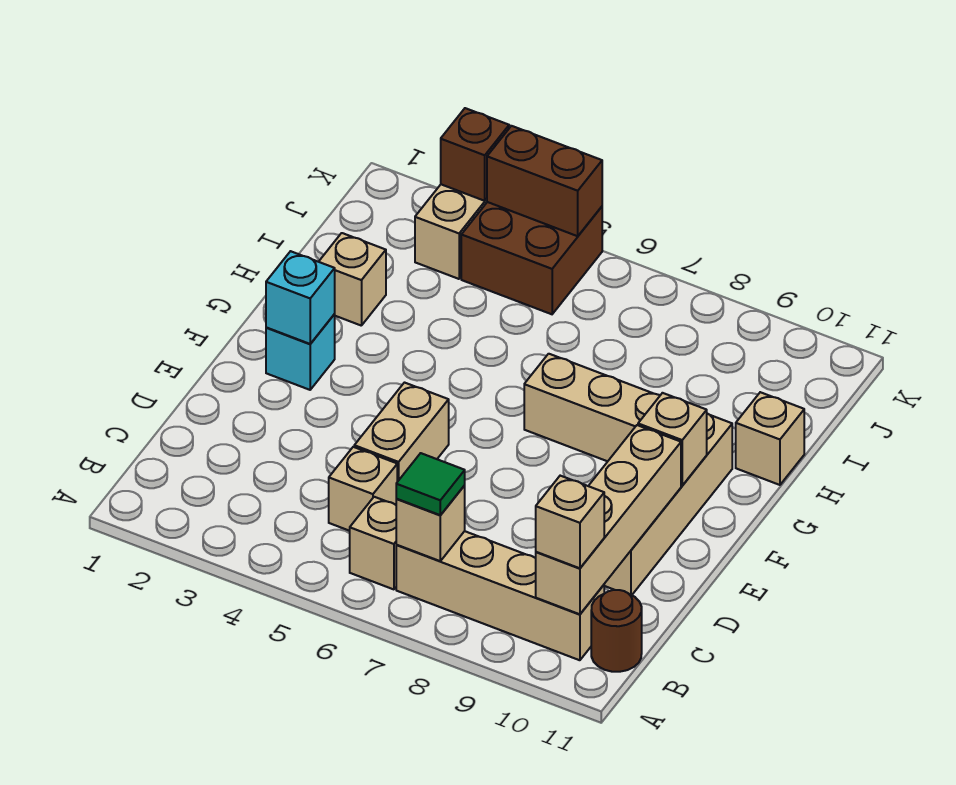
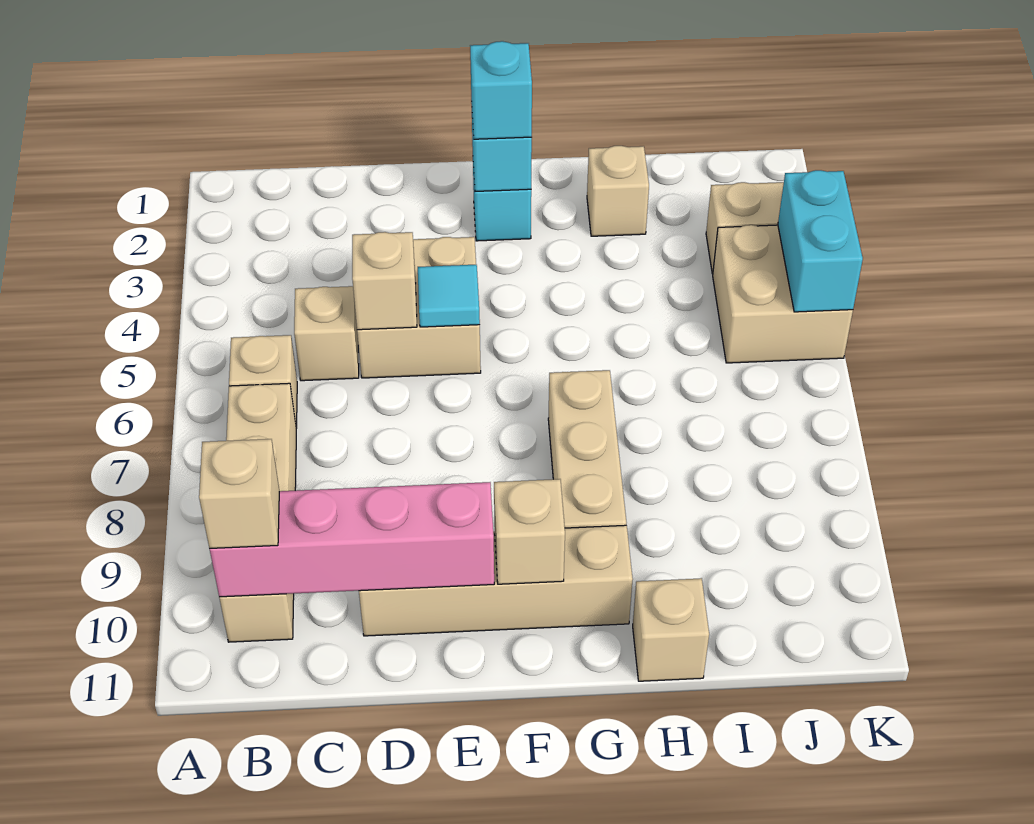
tan brick B7 level 2 -> tan brick D5 level 2
green tile B7 level 3 -> none
tan brick B10:E10 level 2 -> pink brick B10:E10 level 2
brown round brick B11 level 1 -> none
tan brick D5:E5 level 1 -> tan brick D4:E5 level 1
none -> cyan tile E5 level 2
none -> cyan brick F2 level 3
brown brick J4:K5 level 1 -> tan brick J4:K5 level 1
brown brick K3 level 2 -> none
brown brick K4:K5 level 2 -> cyan brick K4:K5 level 2

